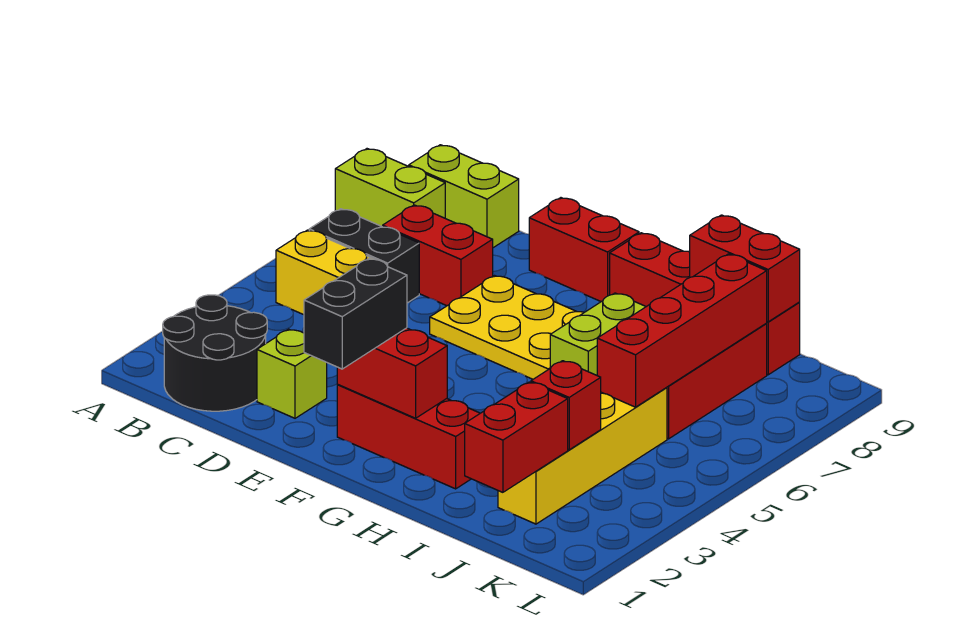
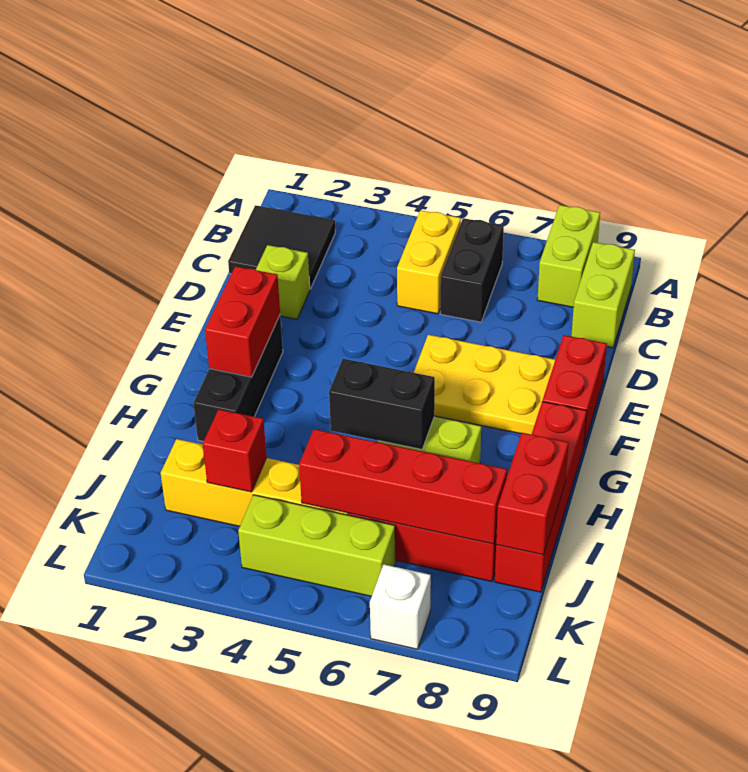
black round brick B1:C2 level 1 -> black tile B1:C2 level 1
red brick C7:D7 level 1 -> none
yellow plate E6:G7 level 1 -> yellow plate E6:F8 level 1
black brick F1:F2 level 3 -> black brick H5:H6 level 2
red brick F2:H2 level 1 -> black brick F2:H2 level 1
red brick J1:J2 level 2 -> none
none -> lime brick K4:K6 level 1
none -> white brick L7 level 1

